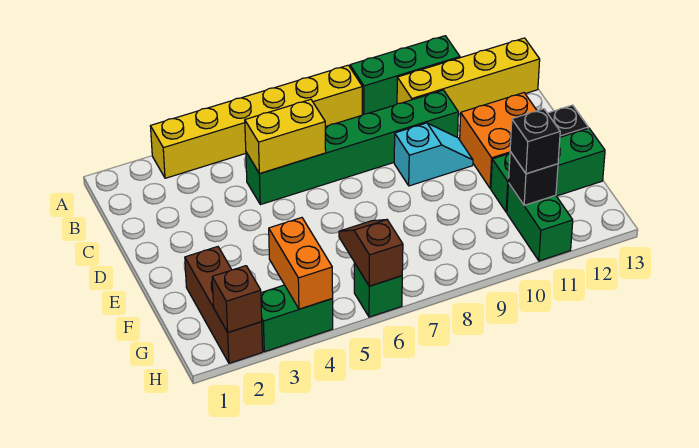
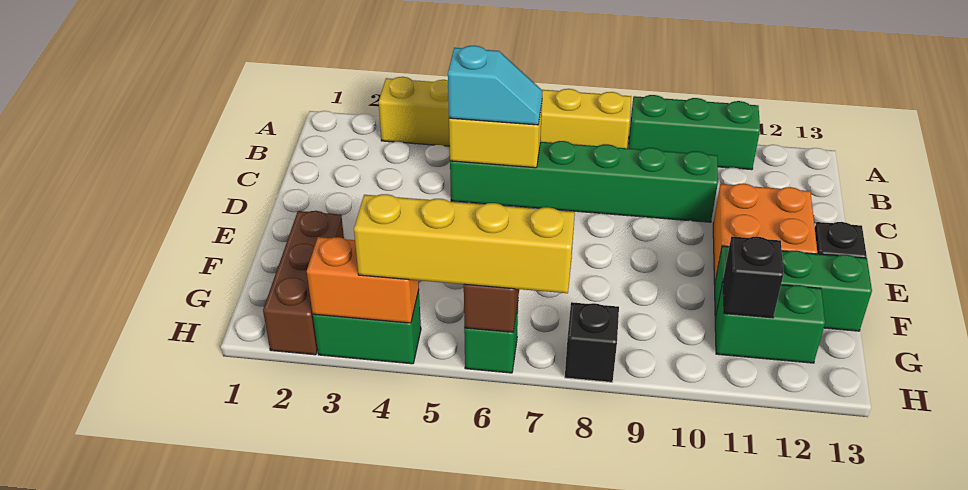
yellow brick B10:B13 level 1 -> yellow brick H4:H7 level 3
cyan slope D9:D10 level 1 top 9 -> cyan slope C5:C6 level 3 top 5
orange brick G4:H4 level 2 -> orange brick H3:H4 level 2
green brick G11:H11 level 1 -> green brick G11:G12 level 1
black brick G11 level 3 -> black brick H8 level 1
brown brick H2 level 2 -> none

